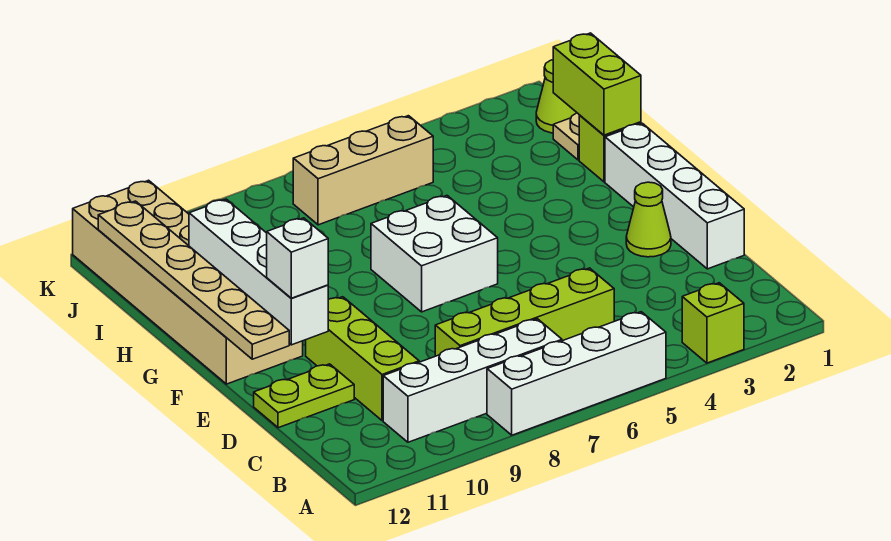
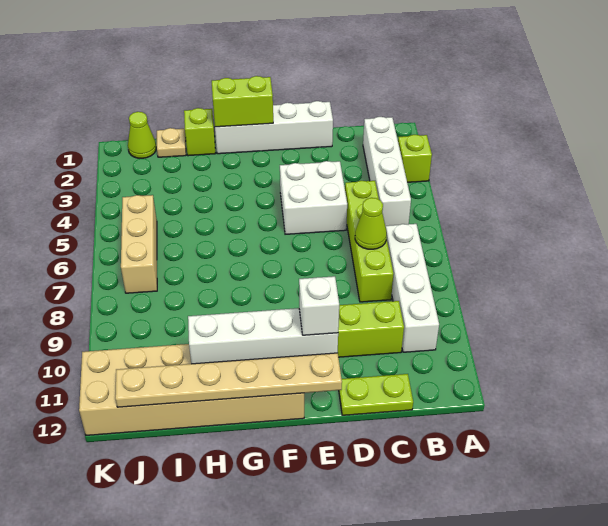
white brick A5:A8 level 1 -> white brick B2:B5 level 1
lime plate D11:D12 level 1 -> lime plate C12:D12 level 1
lime cone E2 level 1 -> lime cone C7 level 2
white brick F6:G7 level 1 -> white brick D4:E5 level 1
lime brick H1:I1 level 2 -> lime brick F1:G1 level 2

